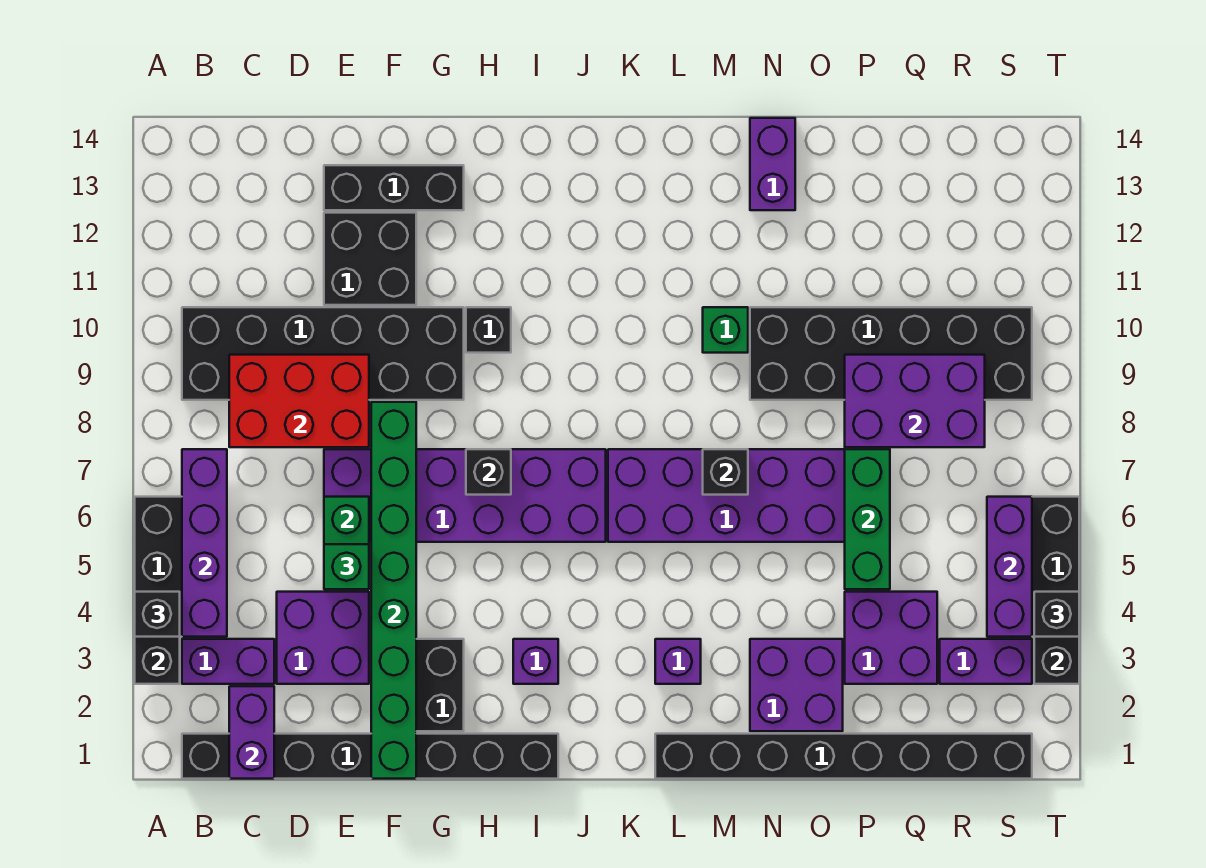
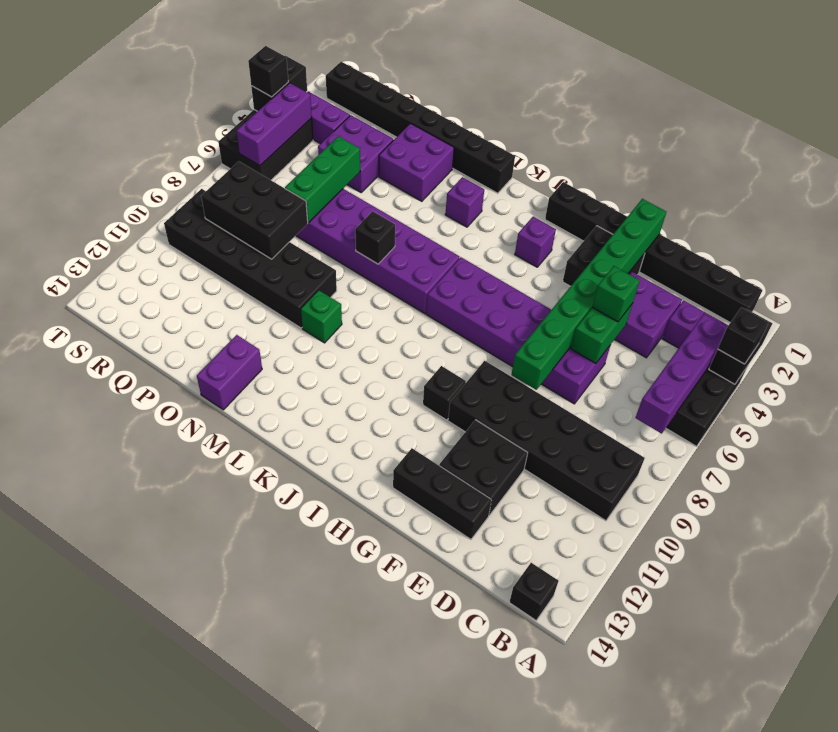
purple brick C1:C2 level 2 -> none
red brick C8:E9 level 2 -> none
black brick H7 level 2 -> black brick B14 level 1
purple brick P8:R9 level 2 -> black brick P8:R9 level 2

